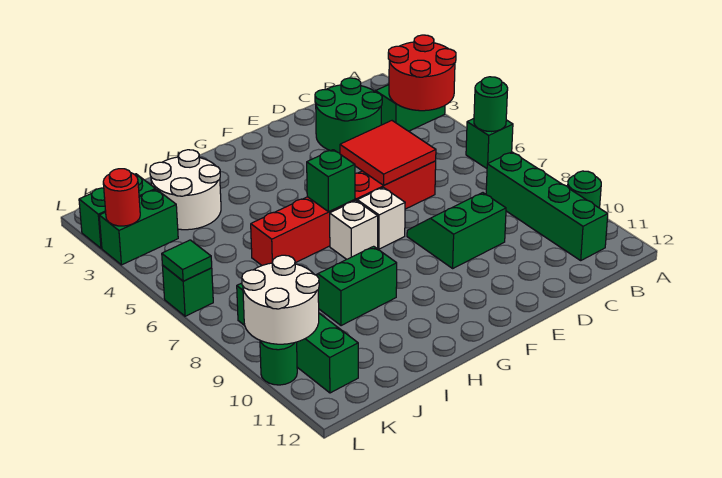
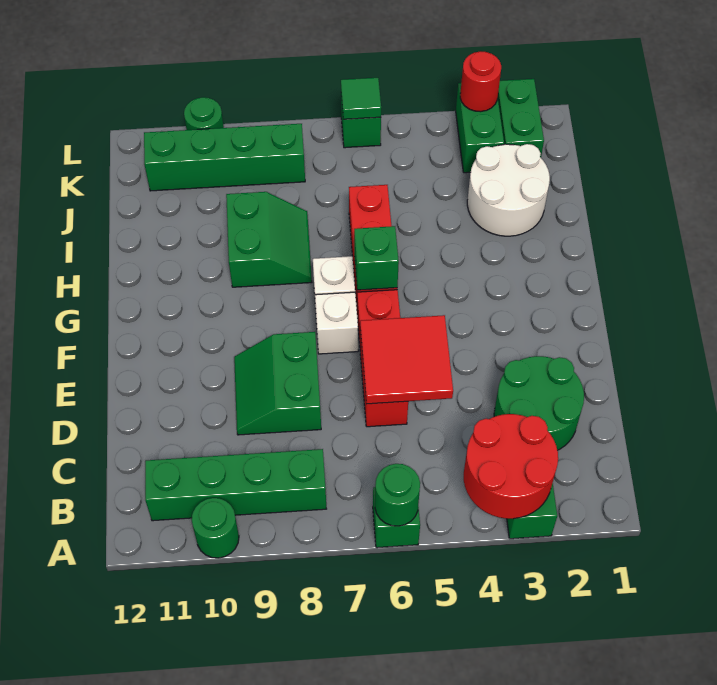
green slope D8:E9 level 1 top 9 -> green slope D8:E9 level 1 top 8
white round brick K9:L10 level 2 -> none

